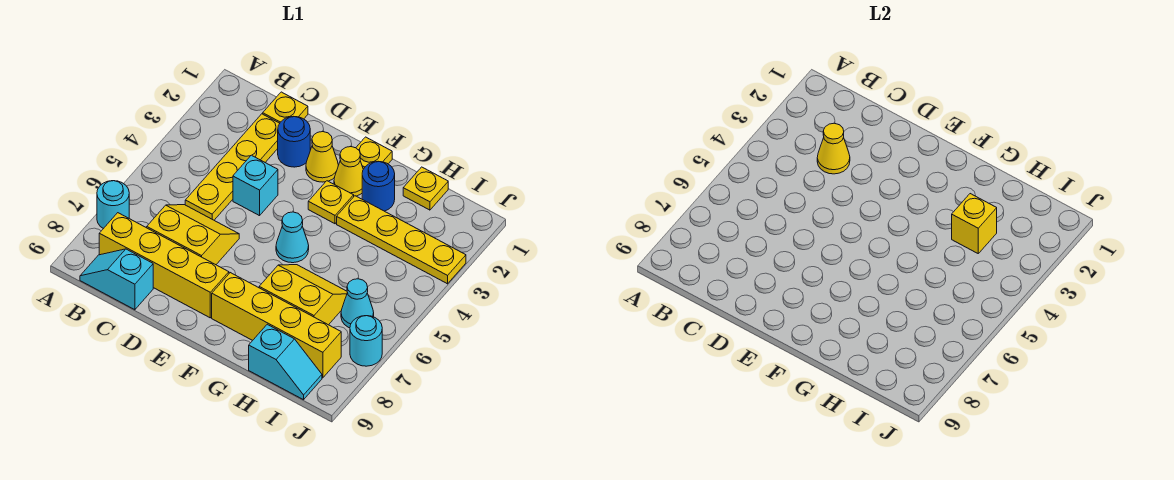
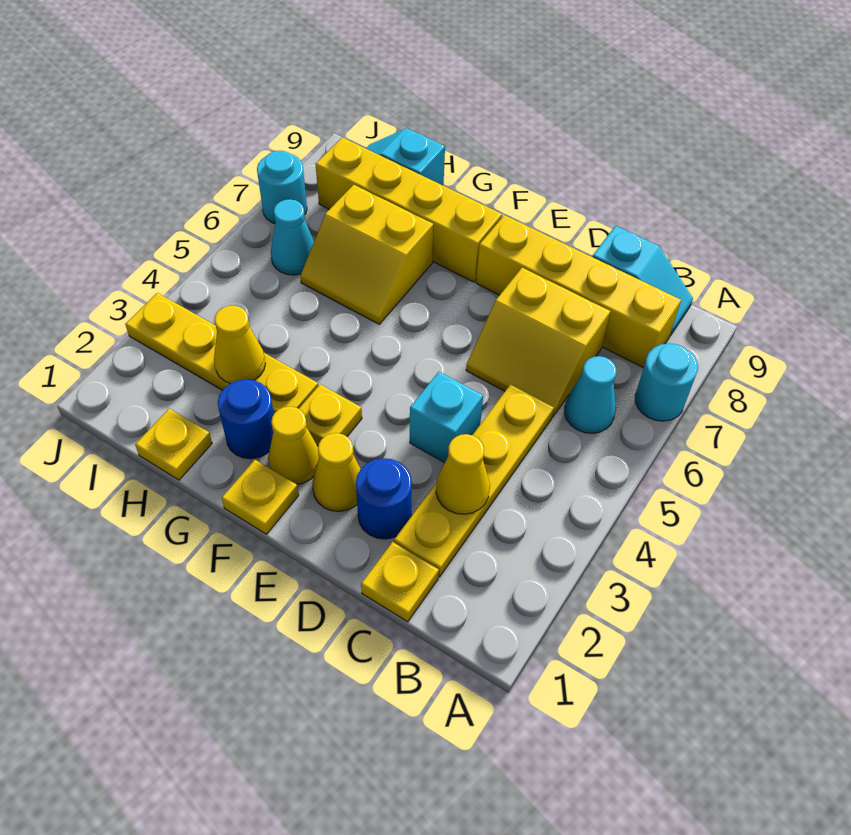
cyan cone F5 level 1 -> cyan cone B6 level 1
yellow brick H3 level 2 -> yellow cone H3 level 2

